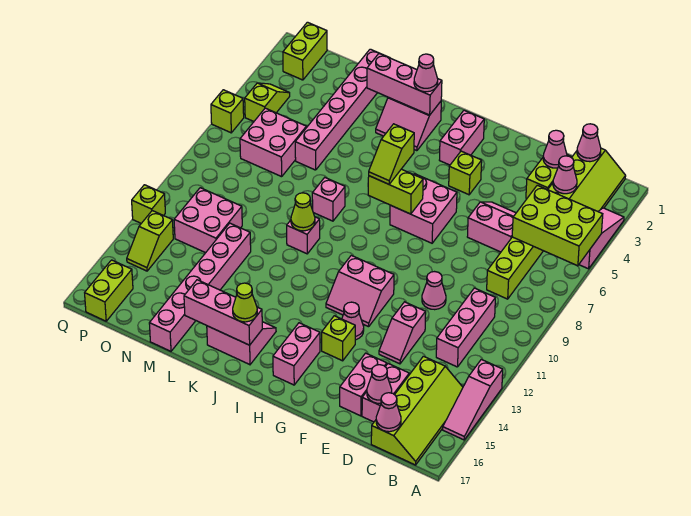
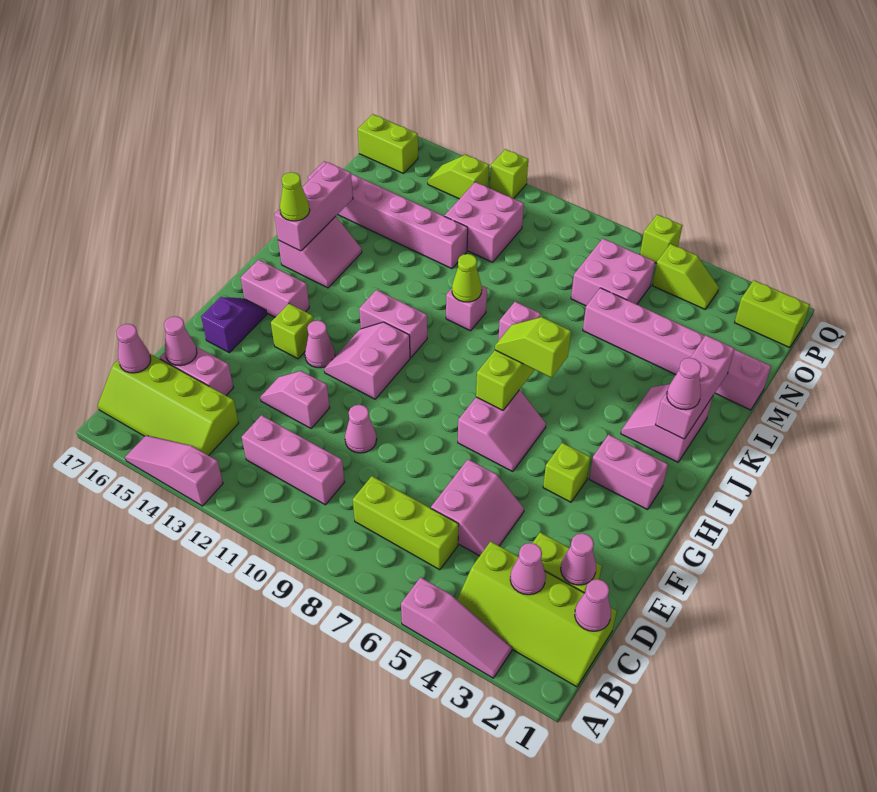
lime brick A5:C6 level 2 -> none
pink brick E15:E16 level 1 -> pink brick I11:I12 level 1
none -> purple slope F16:G16 level 1 top F
pink brick G6:H7 level 1 -> pink slope G6:H7 level 1 top 7

